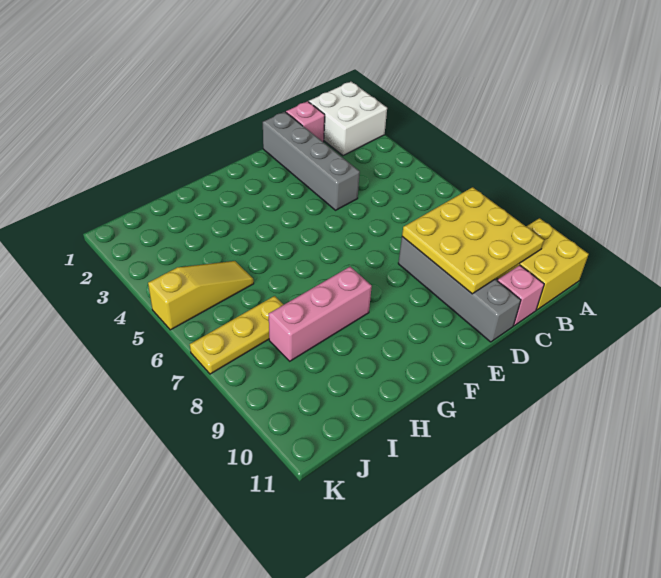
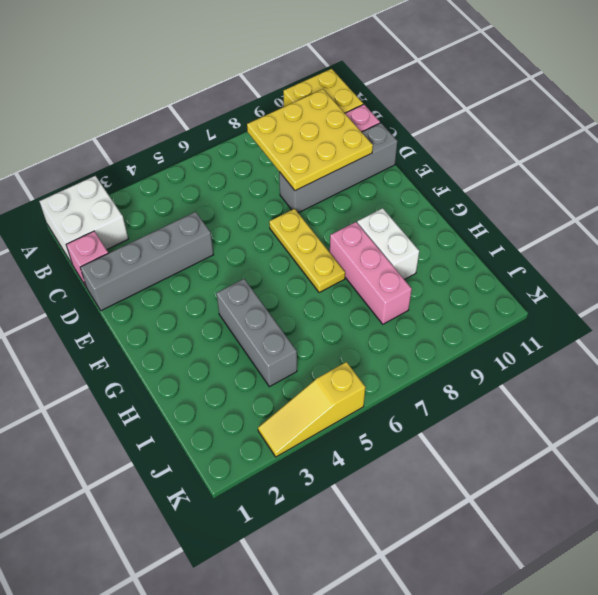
none -> grey brick G4:I4 level 1
none -> white brick G9:H9 level 1
yellow slope I5:K5 level 1 top K -> yellow slope K3:K5 level 1 top 5
yellow plate I7:K7 level 1 -> yellow plate E7:G7 level 1

